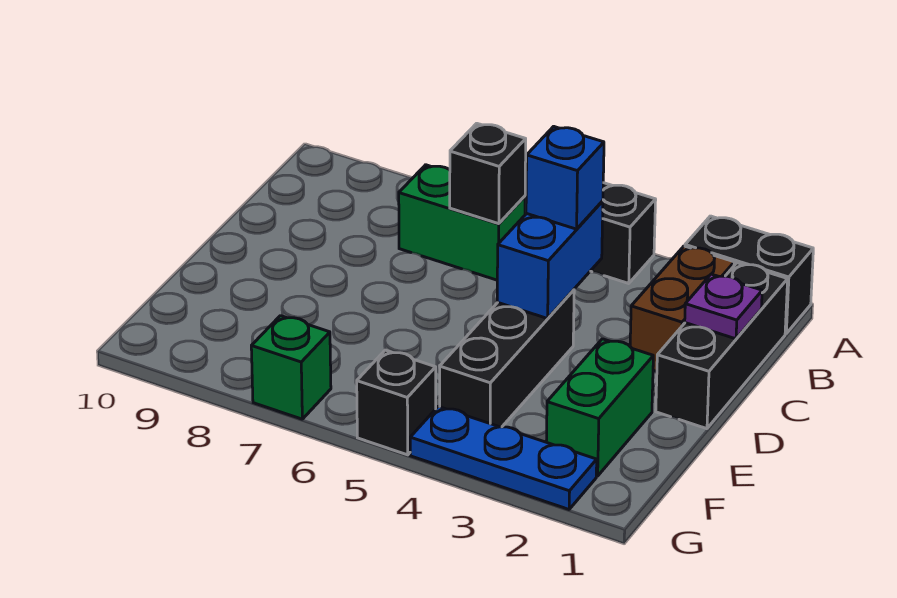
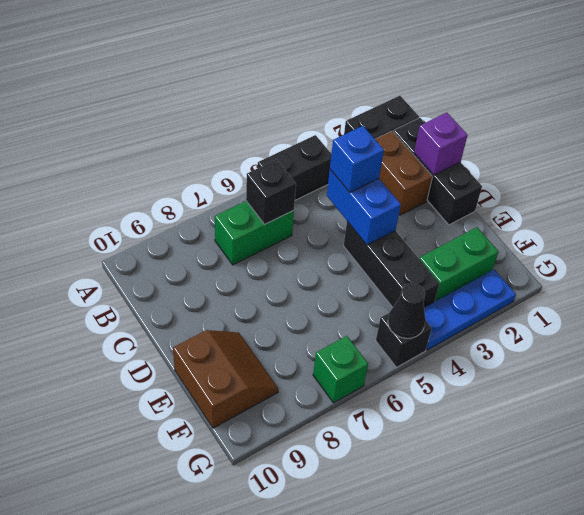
purple plate C1 level 2 -> purple brick C1 level 2
green brick E2:F2 level 1 -> green brick F2:F3 level 1
none -> brown slope E9:F10 level 1 top 10
none -> black cone G5 level 2

